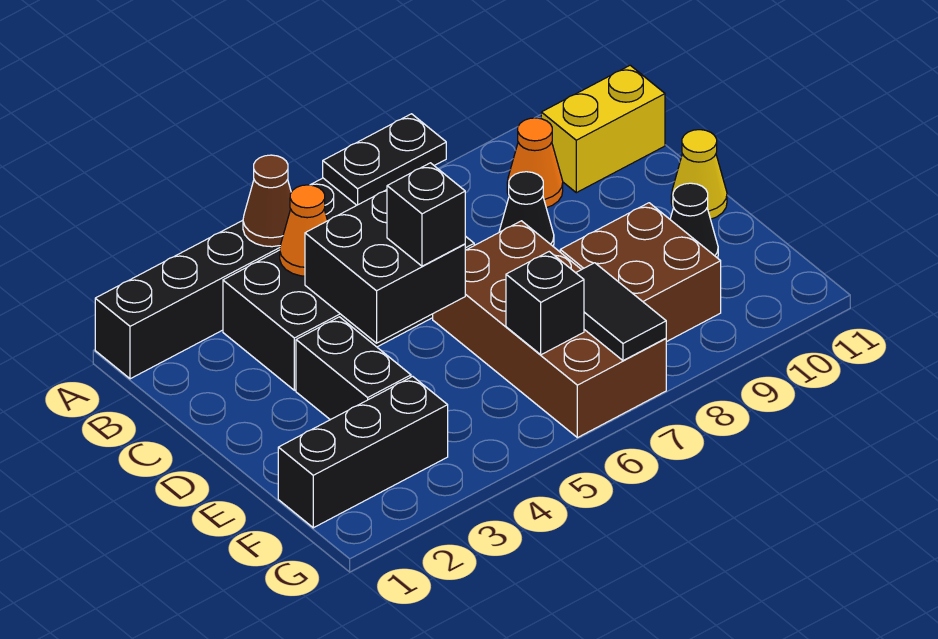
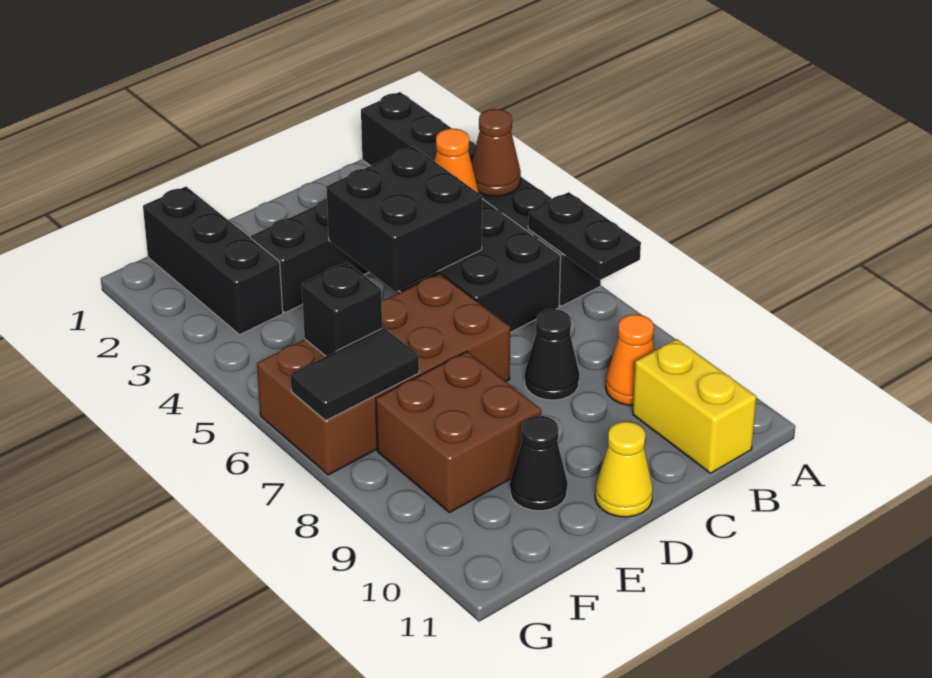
black brick D5 level 3 -> none

